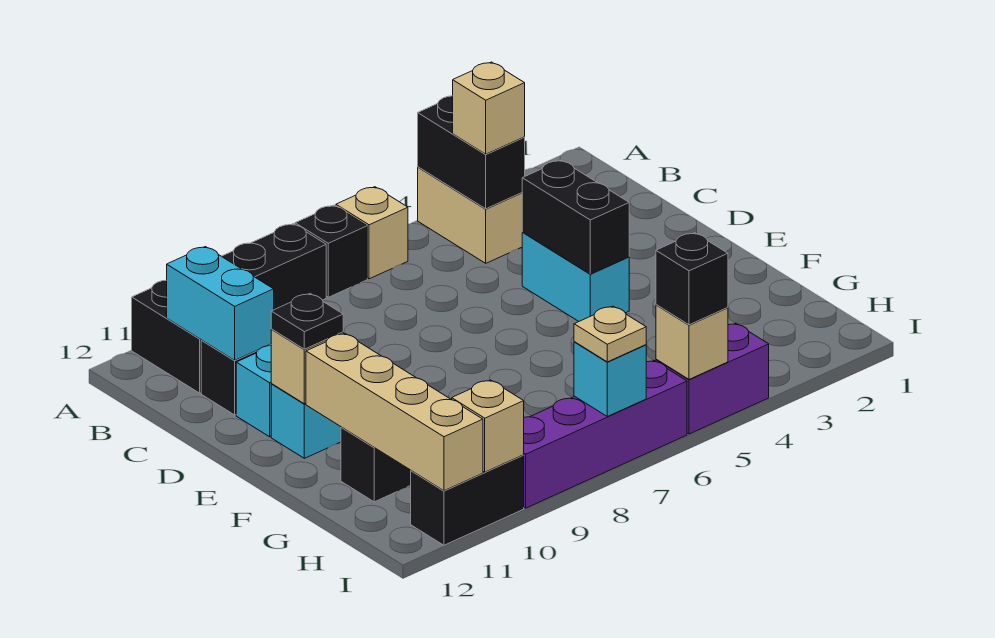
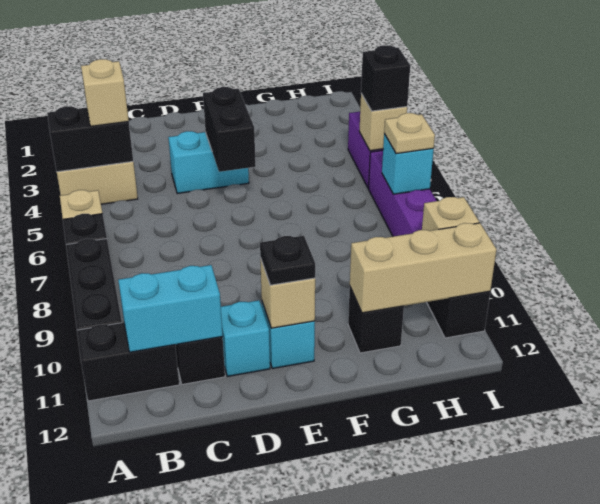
black brick D4:E4 level 2 -> black brick E4:E5 level 2
tan brick F11:I11 level 2 -> tan brick G11:I11 level 2

